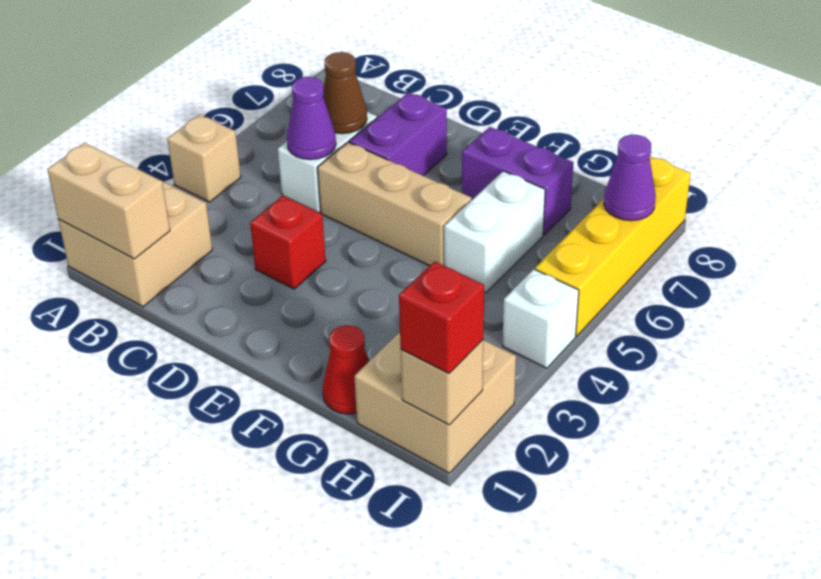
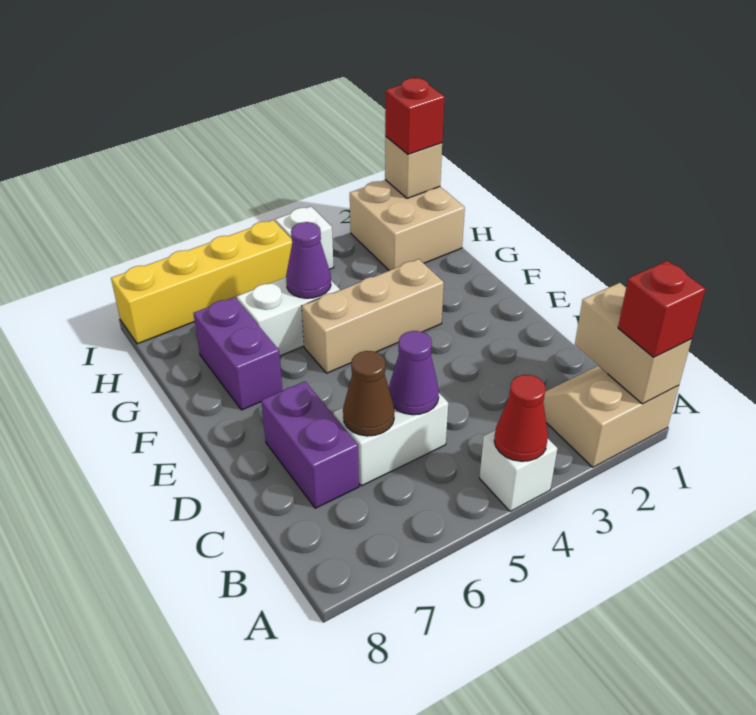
tan brick A1:B2 level 1 -> tan slope A1:B2 level 1 top A
tan brick A4 level 1 -> white brick A4 level 1
red brick D3 level 1 -> red brick A1 level 3
tan brick D5:F5 level 1 -> tan brick F3:F5 level 1
purple brick D6:D7 level 1 -> purple brick C7:D7 level 1
red cone G1 level 1 -> red cone A4 level 2
purple cone I7 level 2 -> purple cone G5 level 2

